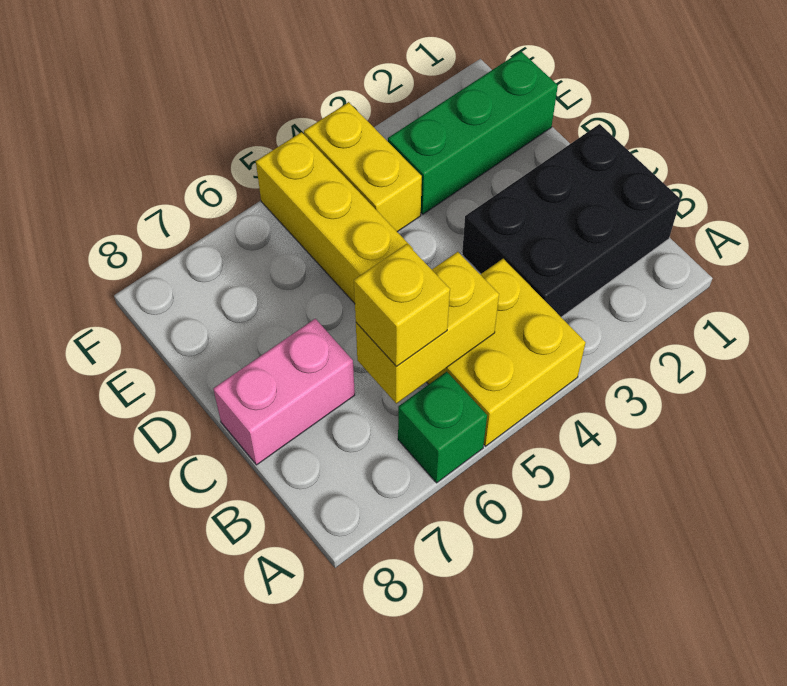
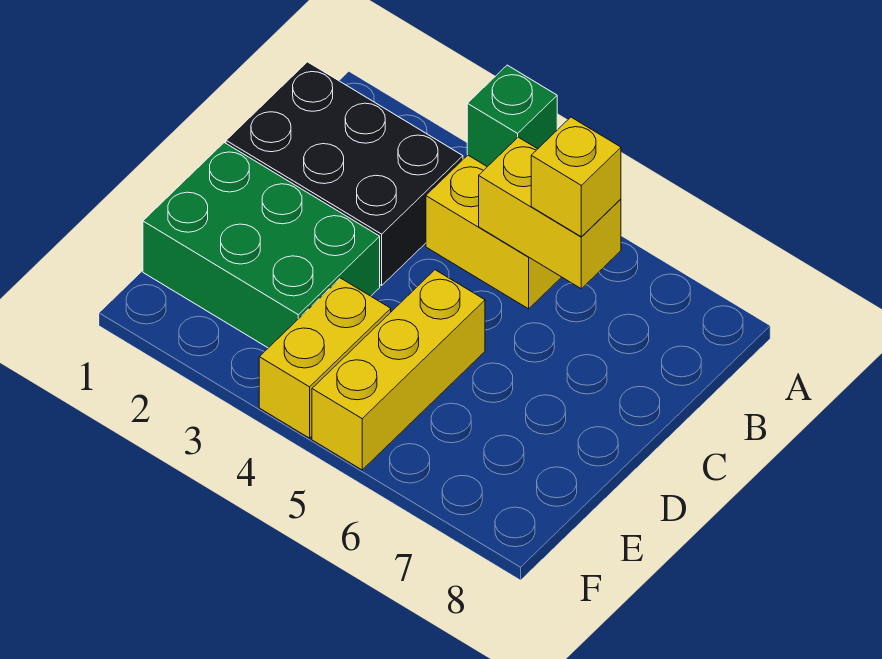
green brick A6 level 1 -> green brick A4 level 2
pink brick C7:C8 level 1 -> none
green brick E1:E3 level 1 -> green brick D1:E3 level 1

